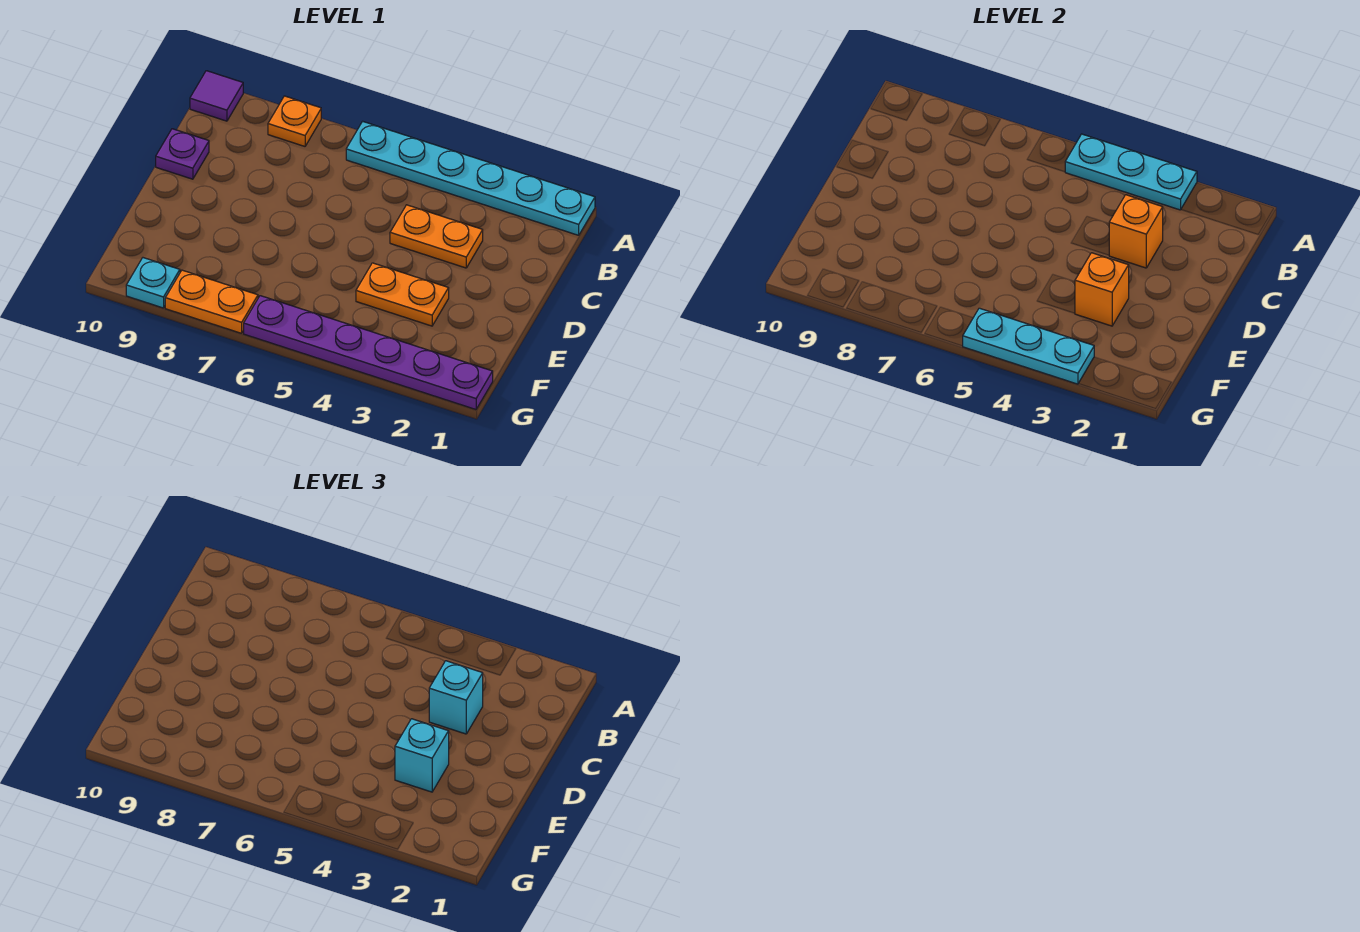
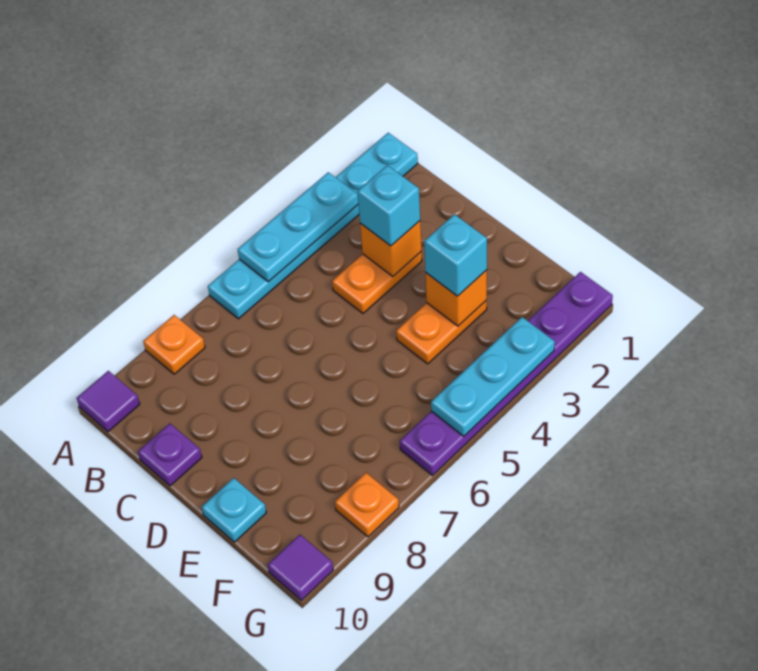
orange plate G7:G8 level 1 -> orange plate G8 level 1
cyan plate G9 level 1 -> cyan plate E10 level 1
none -> purple tile G10 level 1

